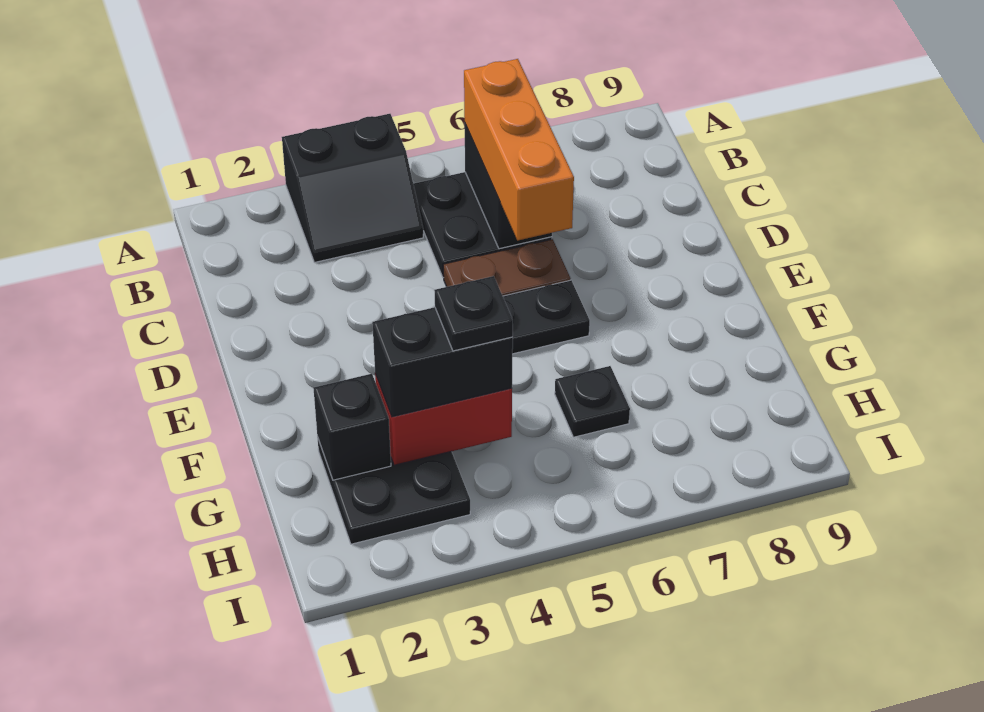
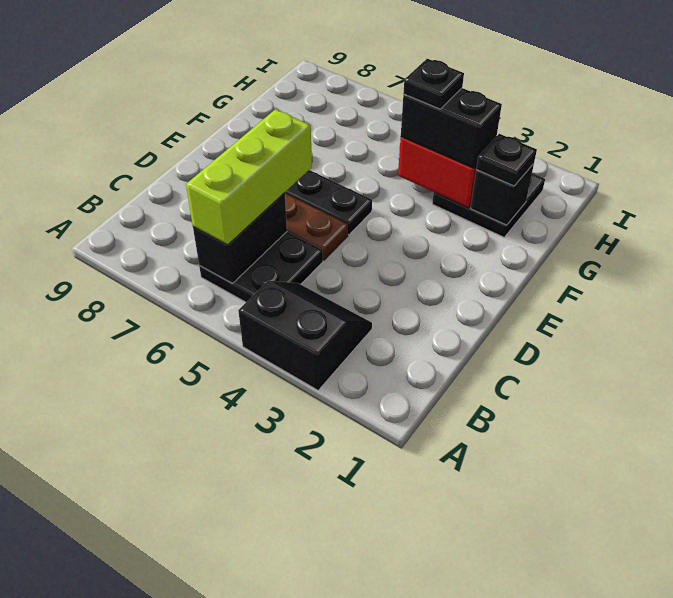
orange brick B6:D6 level 3 -> lime brick B6:D6 level 3
black plate G6 level 1 -> black plate G2 level 3

